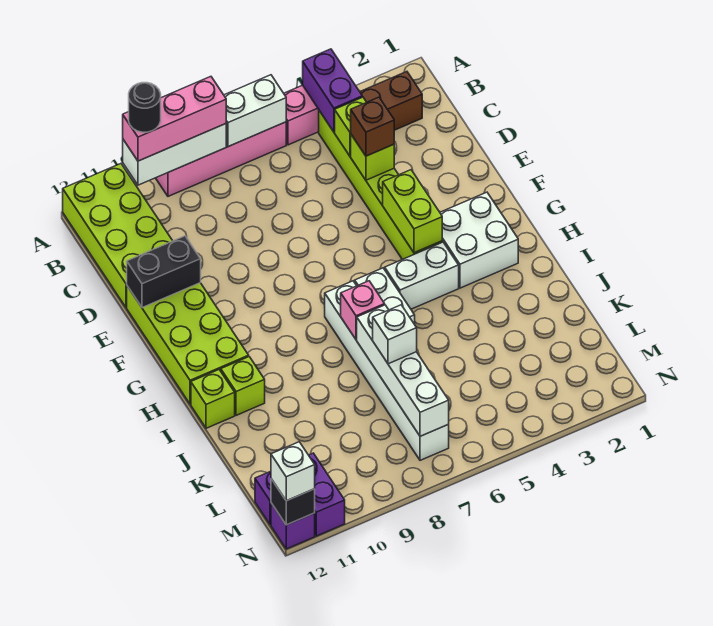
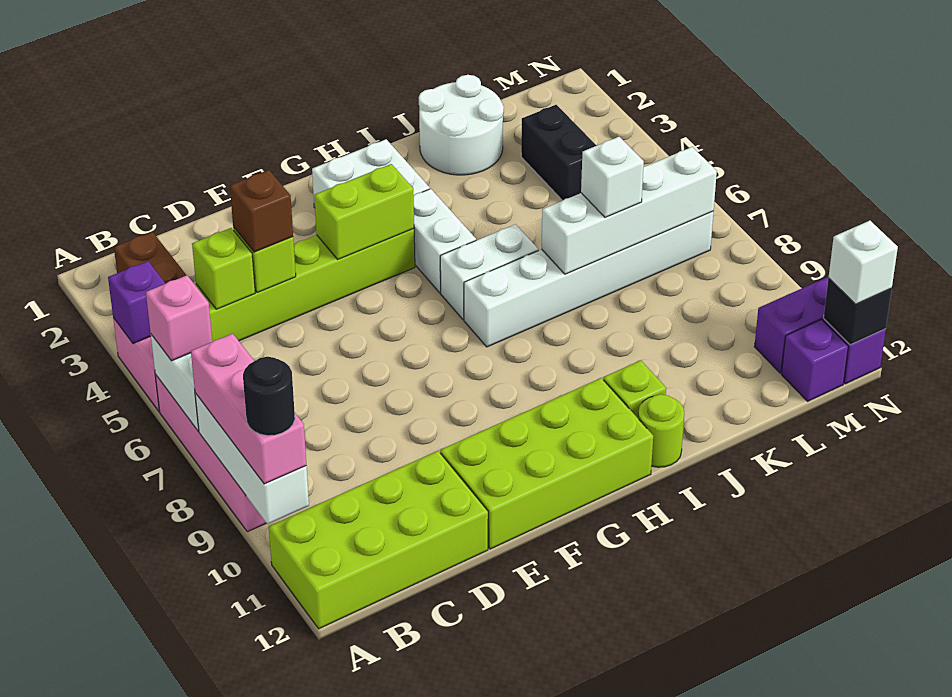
purple brick A4:B4 level 2 -> purple brick A4 level 2
black brick E11:E12 level 2 -> black brick L3:L4 level 1
pink brick I7 level 2 -> pink brick A6 level 3
lime brick I12 level 1 -> lime round brick I12 level 1
none -> white round brick J1:K2 level 1

